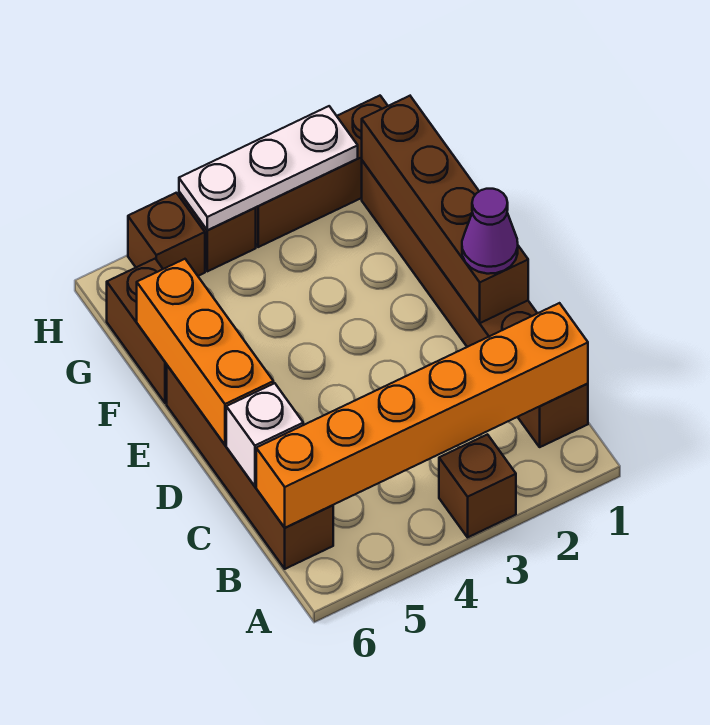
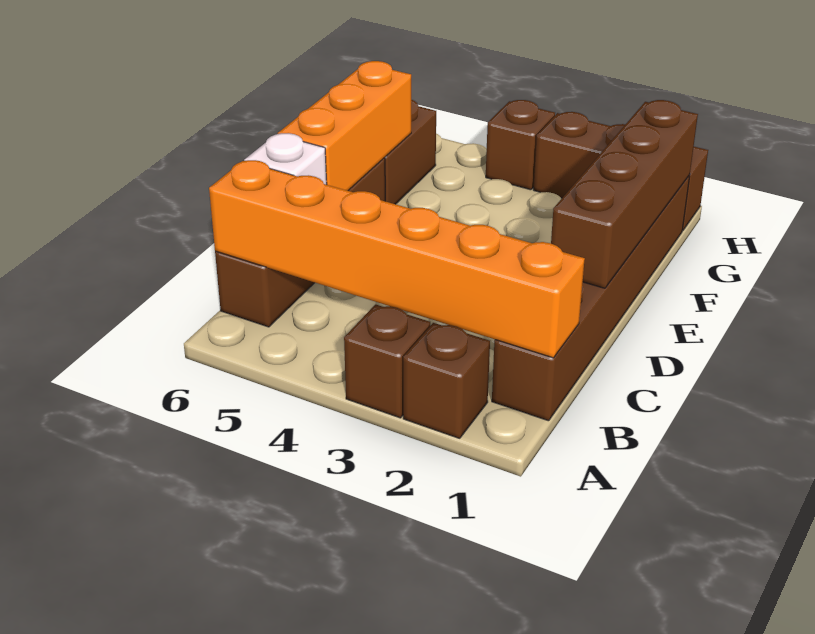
purple cone D1 level 3 -> none
white plate H2:H4 level 2 -> none
brown brick H5 level 1 -> brown brick A2 level 1

